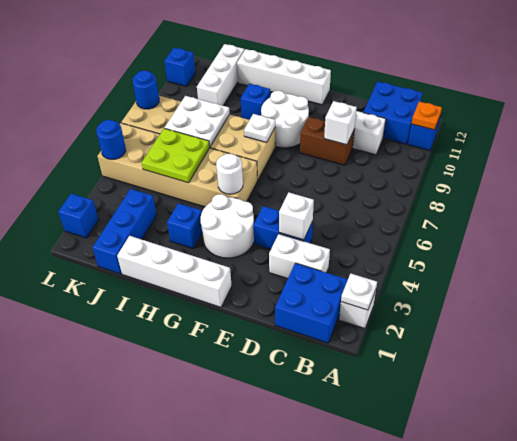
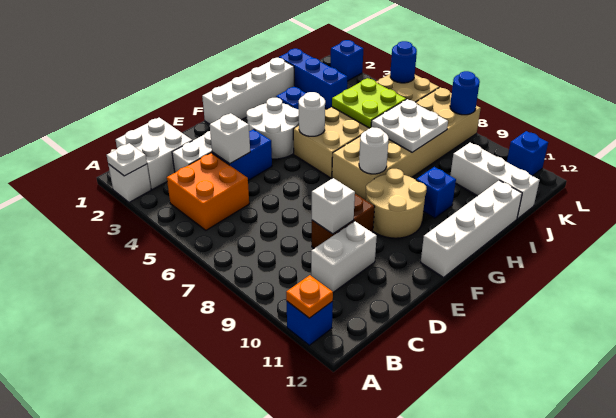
blue brick B1:C2 level 1 -> white brick B1:C2 level 1
none -> orange brick B4:C5 level 1
blue brick B11:C12 level 1 -> none
white round brick F9:G10 level 1 -> tan round brick F9:G10 level 1
white plate G8 level 2 -> white round brick G8 level 2

